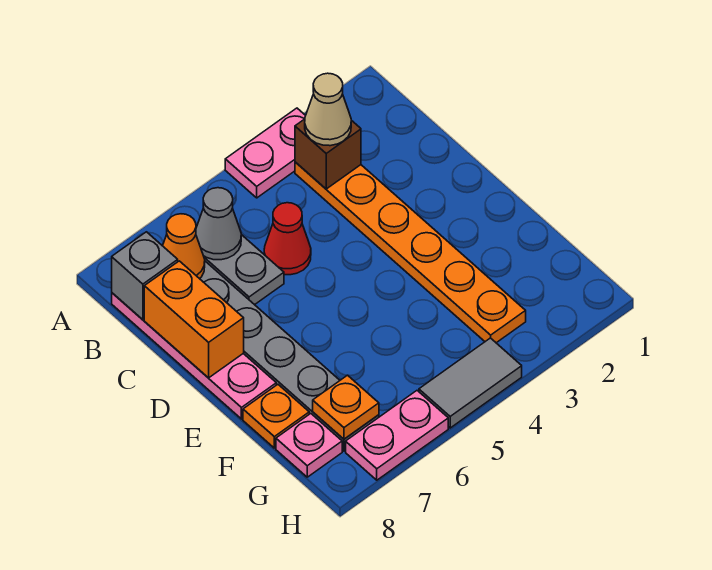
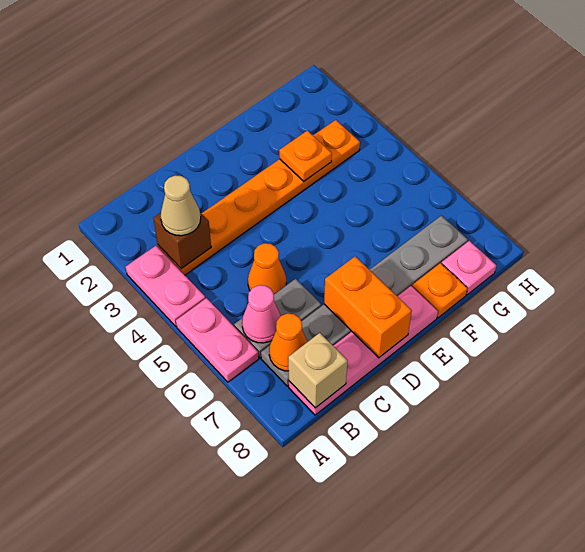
grey cone B6 level 2 -> pink cone B6 level 2
grey brick B8 level 2 -> tan brick B8 level 2
red cone C5 level 1 -> orange cone C5 level 1
orange brick C8:D8 level 2 -> orange brick D7:D8 level 2
orange plate G7 level 2 -> orange plate F3 level 2
grey tile H4:H5 level 1 -> none
pink plate H6:H7 level 1 -> pink plate A5:A6 level 1

